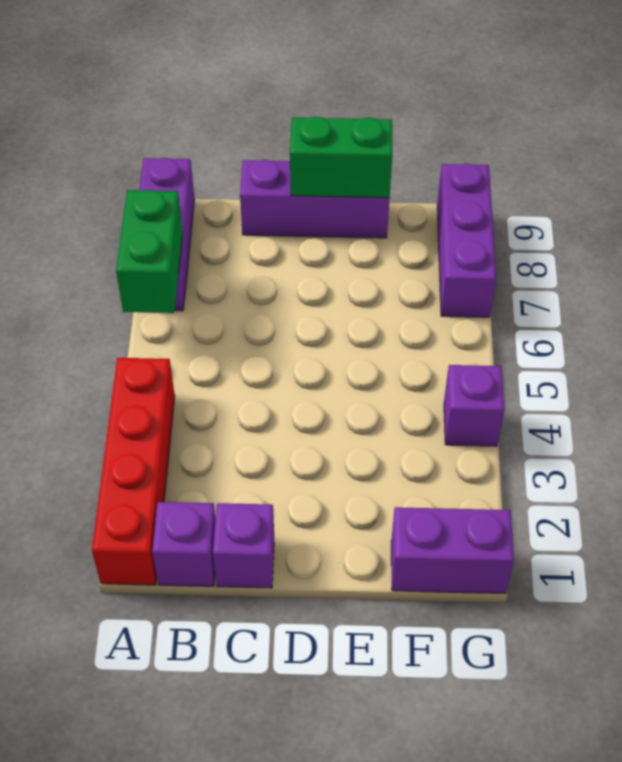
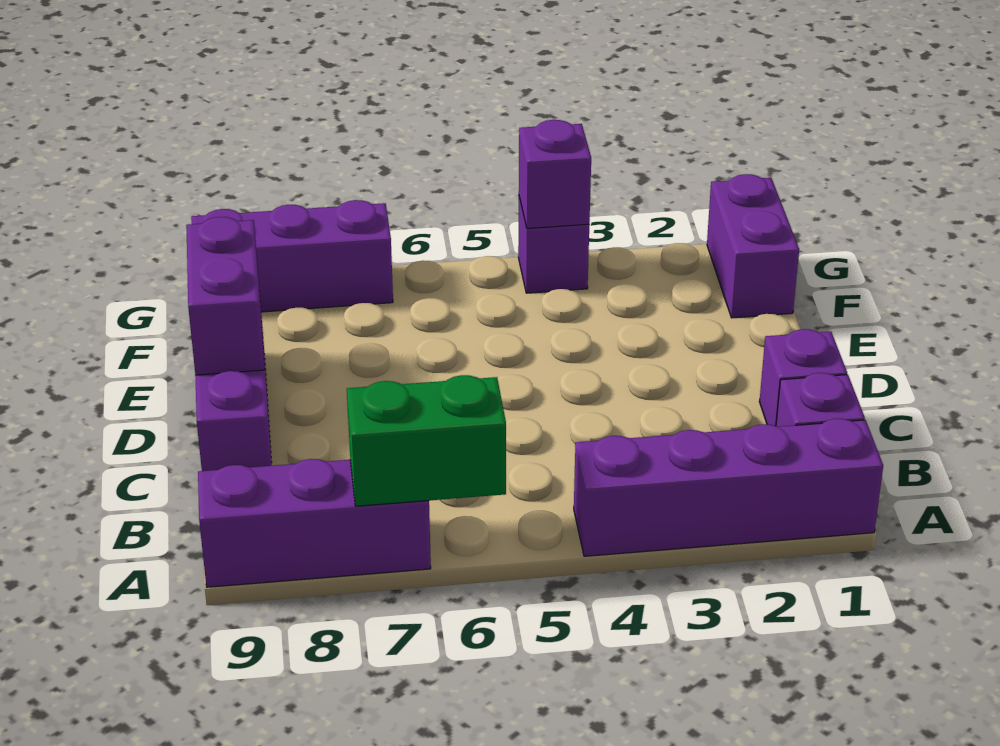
red brick A1:A4 level 1 -> purple brick A1:A4 level 1
green brick D9:E9 level 2 -> purple brick D9:E9 level 2
none -> purple brick G4 level 2

